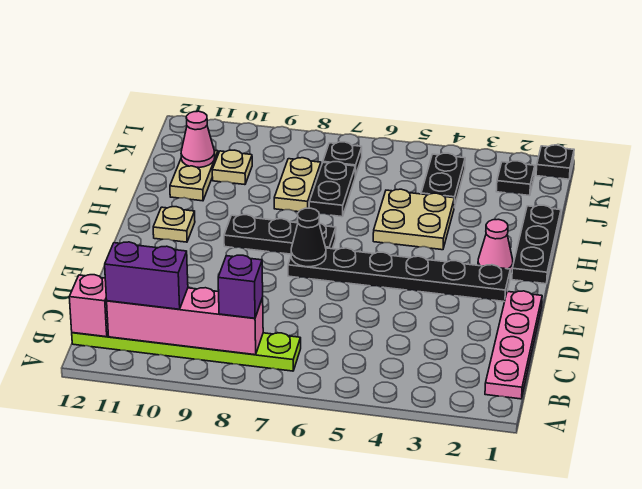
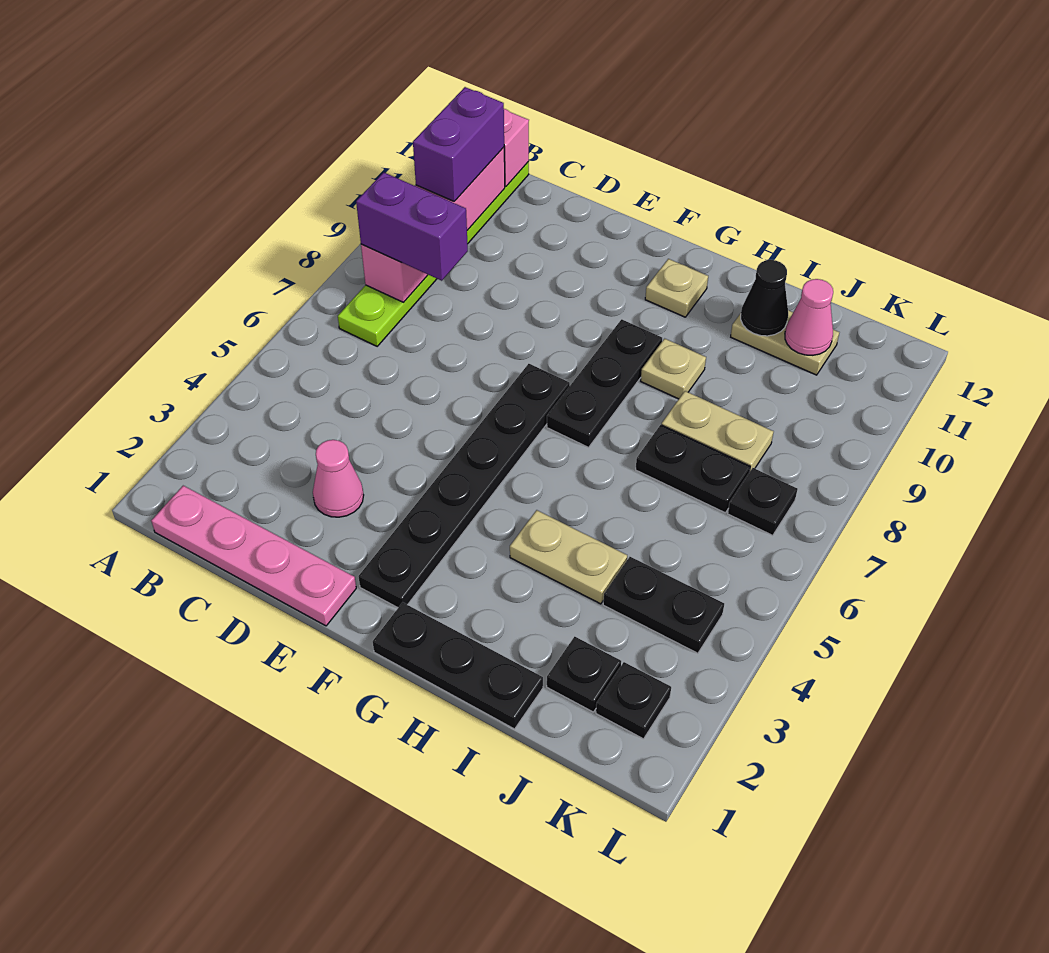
purple brick B8 level 3 -> purple brick B8:C8 level 3
black cone F7 level 2 -> black cone I11 level 2
pink cone G2 level 1 -> pink cone D3 level 1
tan plate H4:I5 level 1 -> tan plate H4:I4 level 1
tan plate J10 level 1 -> tan plate H9 level 1
black plate L1 level 1 -> black plate J2 level 1

